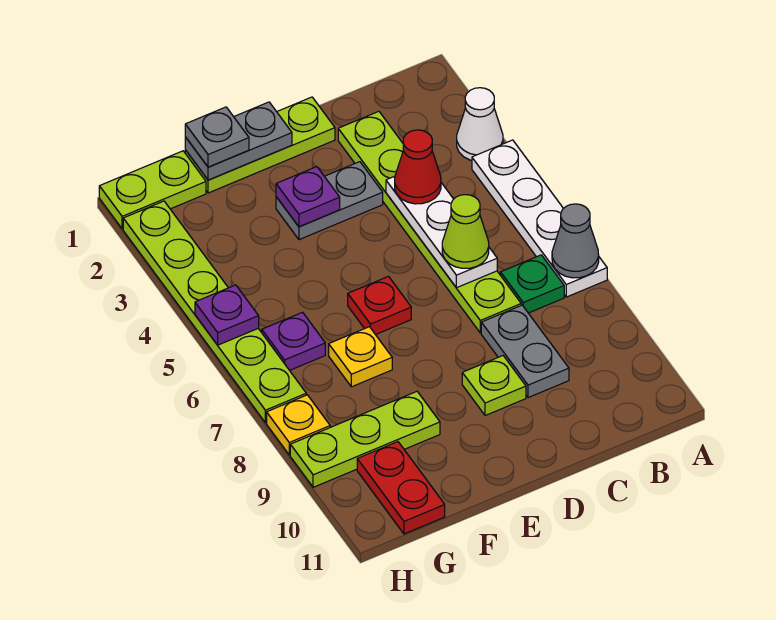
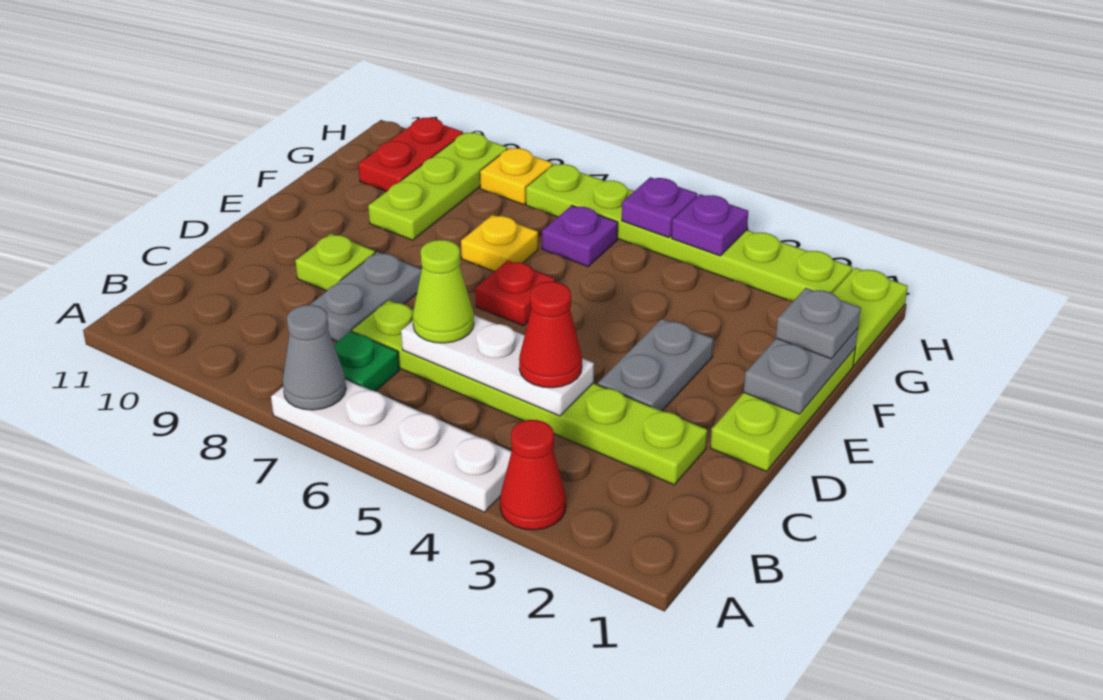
white cone A3 level 1 -> red cone A3 level 1
grey plate C8:C9 level 1 -> grey plate C8:D8 level 1
purple plate E3 level 2 -> purple plate H4 level 2
red plate G10:G11 level 1 -> red plate G10:H10 level 1

